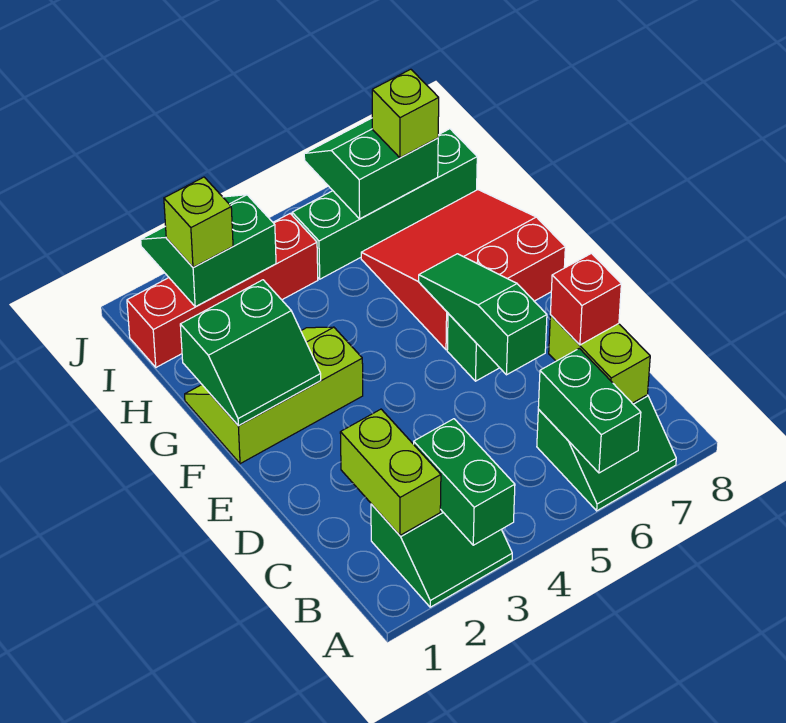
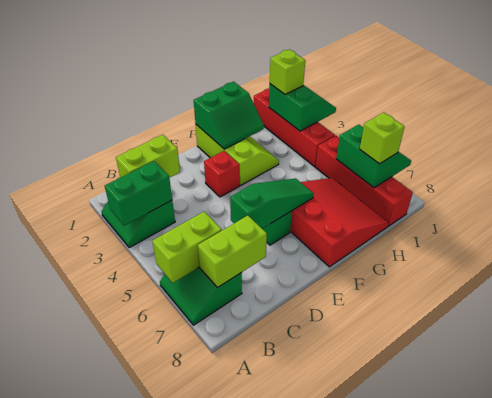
green brick A6:B6 level 2 -> lime brick A6:B6 level 2
red brick C7 level 3 -> red brick E3 level 1
green slope F1:G2 level 2 top G -> green slope F1:G2 level 2 top 1
green brick I5:I8 level 1 -> red brick I5:I8 level 1

